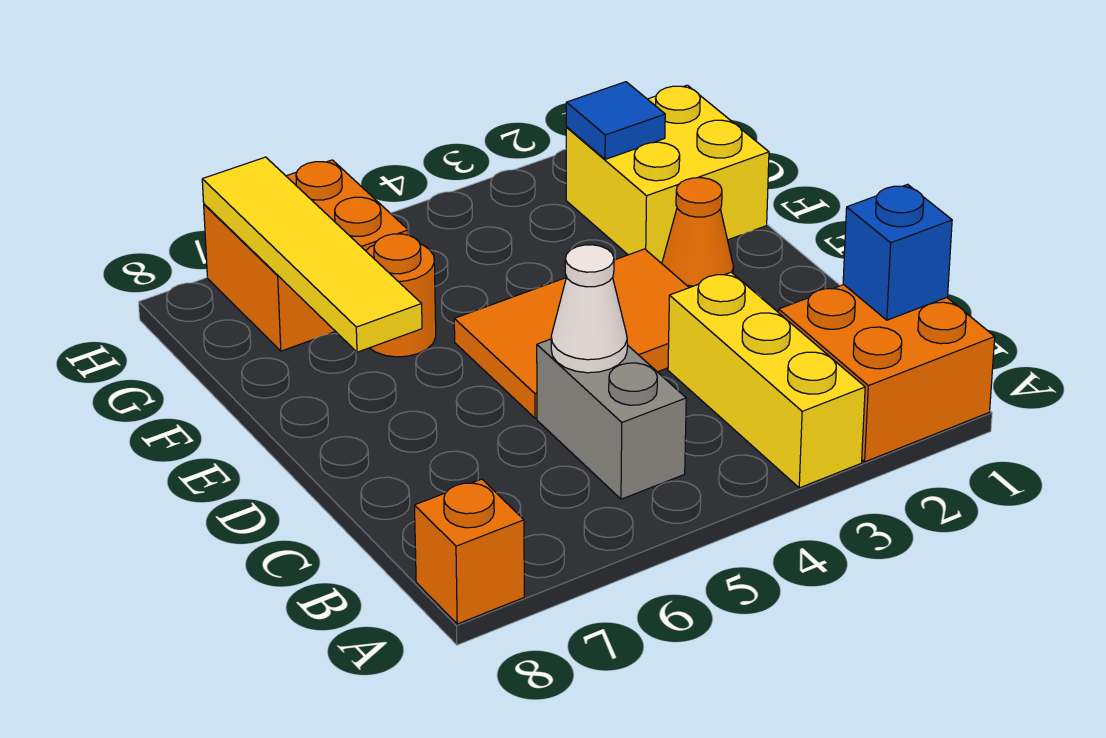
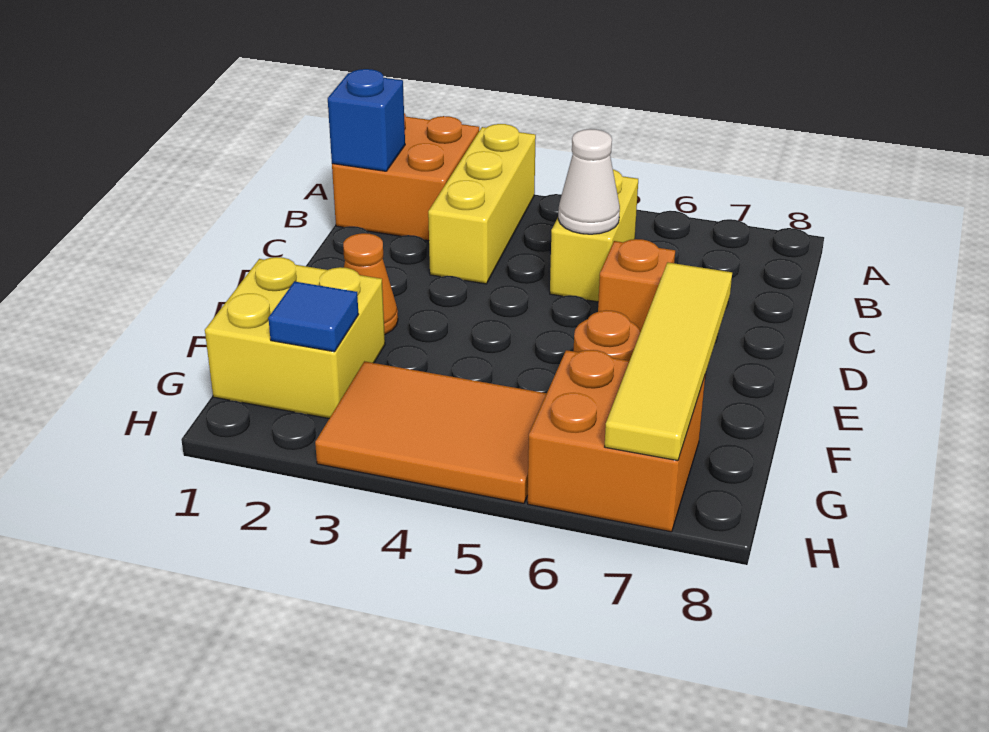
orange brick A8 level 1 -> orange brick D6 level 1
grey brick B5:C5 level 1 -> yellow brick B5:C5 level 1
orange tile D3:E5 level 1 -> orange tile G3:H5 level 1

